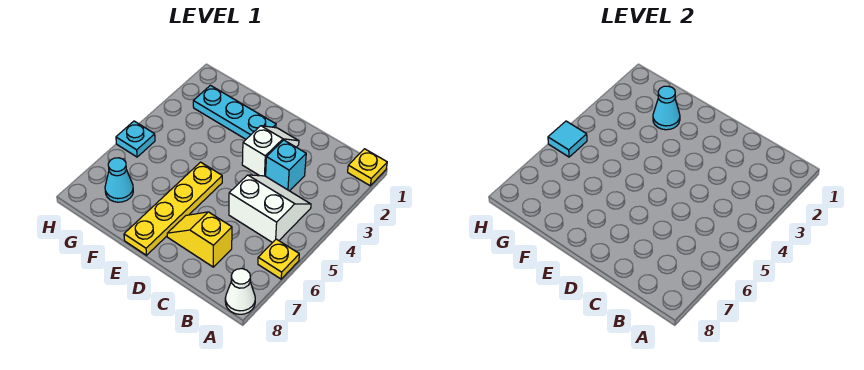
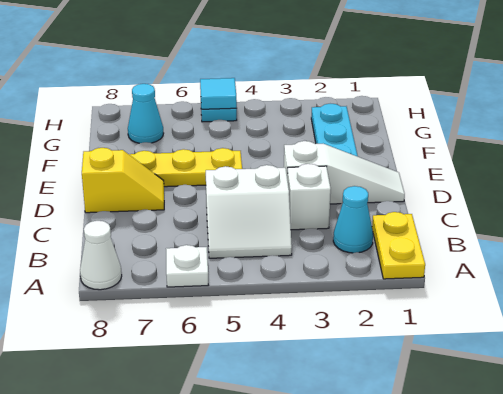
yellow plate A1 level 1 -> yellow plate A1:B1 level 1
yellow plate A6 level 1 -> white plate A6 level 1
white slope B4:C5 level 1 top 5 -> white slope B4:C5 level 1 top C
cyan brick C3 level 1 -> white brick C3 level 1
yellow slope C7:D7 level 1 top C -> yellow slope D7:D8 level 1 top 8
white slope D2:D3 level 1 top 3 -> white slope D1:D3 level 1 top 3
cyan cone F2 level 2 -> cyan cone B2 level 1

